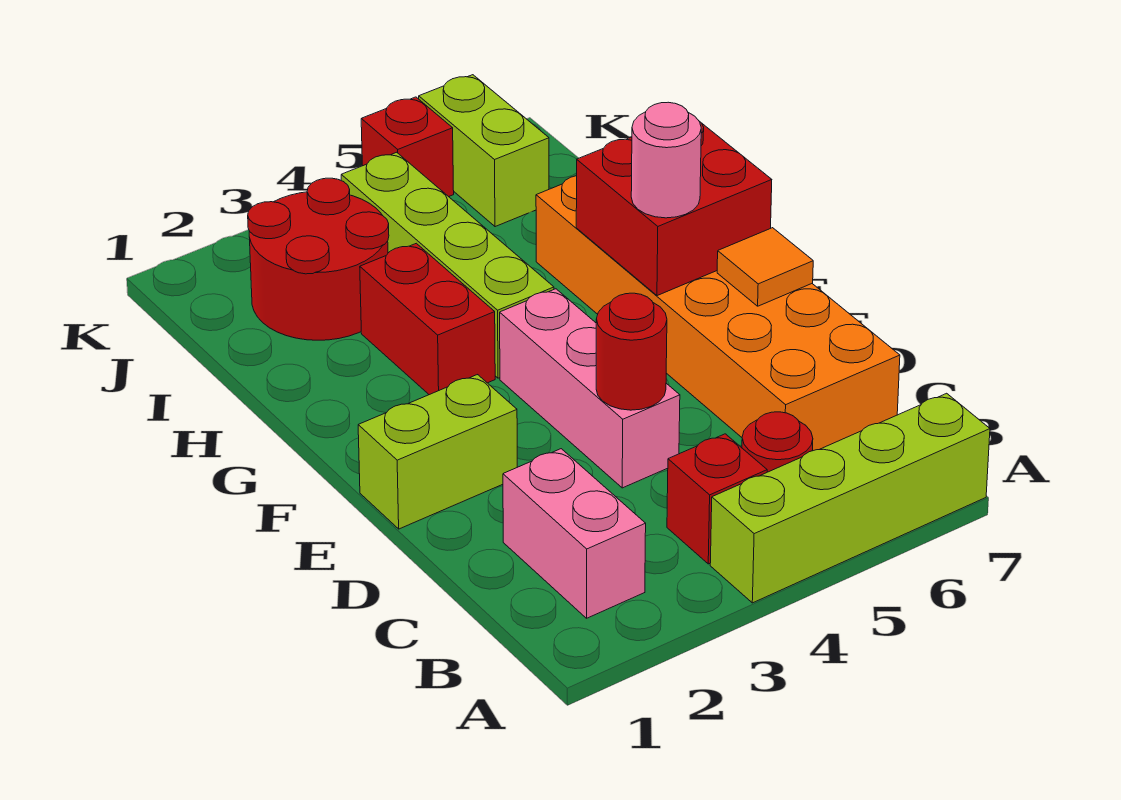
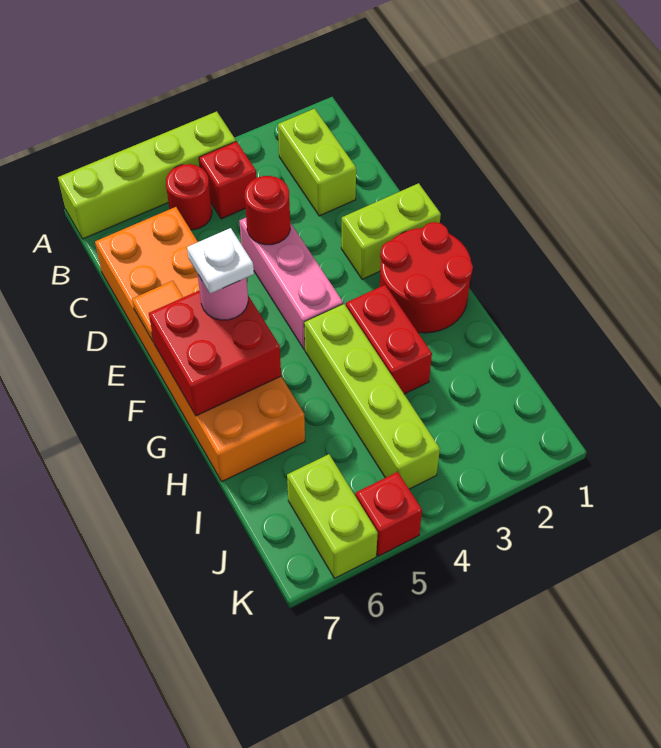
pink brick B2:C2 level 1 -> lime brick B2:C2 level 1
none -> white plate F6 level 4
red round brick I2:J3 level 1 -> red round brick F1:G2 level 1

